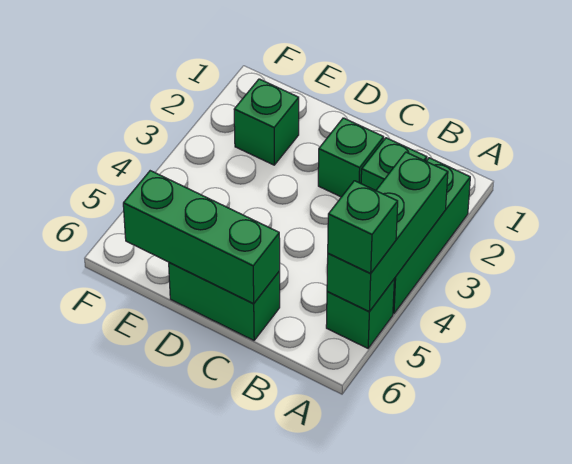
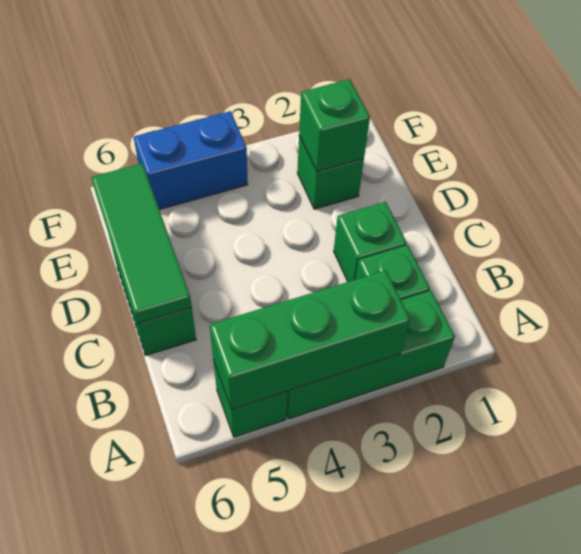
green brick A5 level 3 -> green brick E2 level 2
green brick C6:E6 level 2 -> green tile C6:E6 level 2
none -> blue brick F4:F5 level 1

